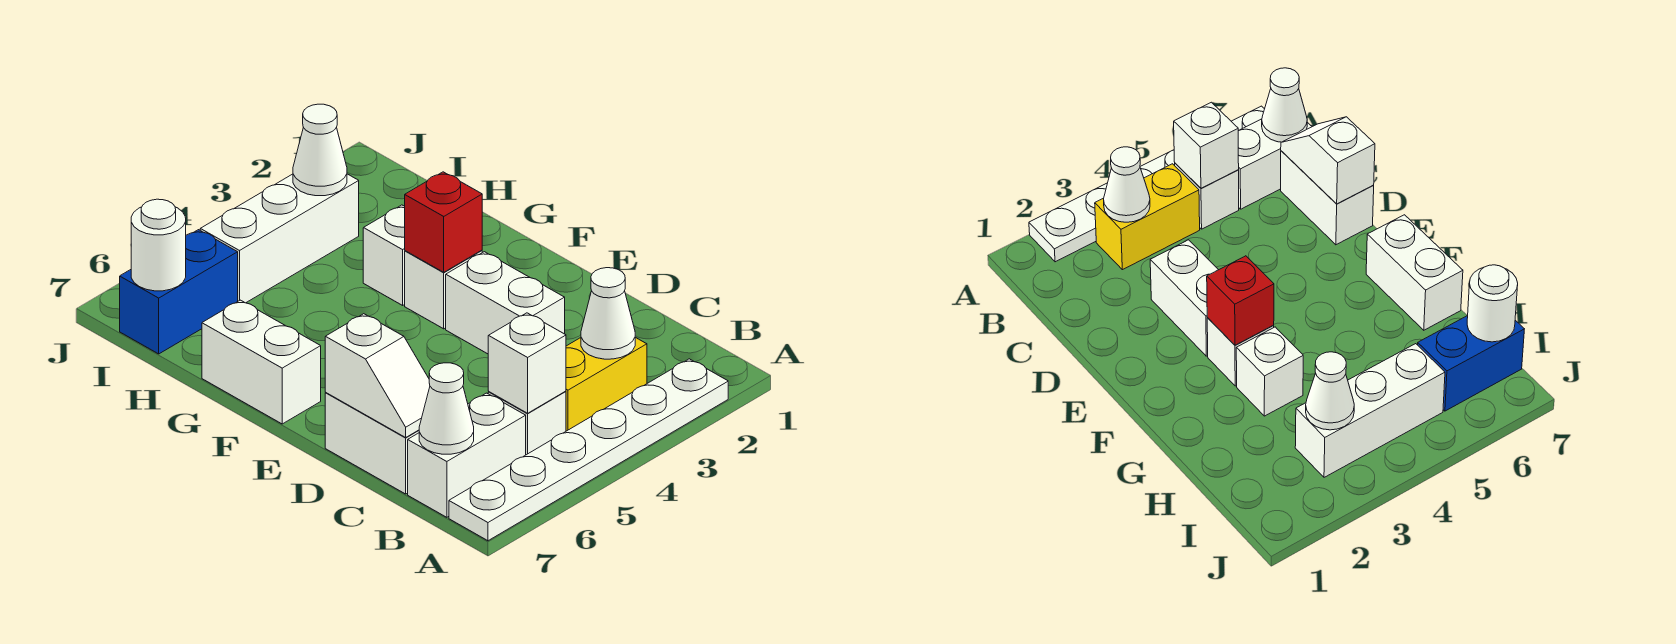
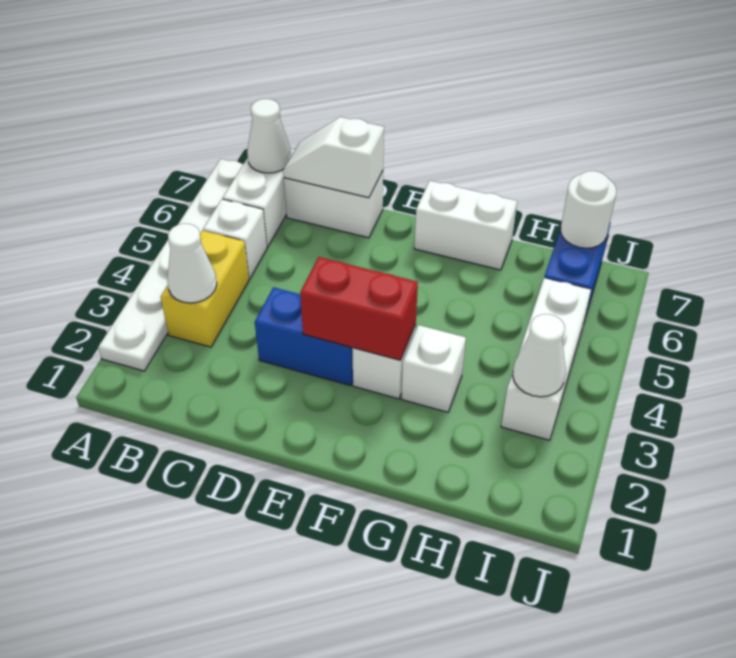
white brick B5 level 2 -> none
white brick D3:E3 level 1 -> blue brick D3:E3 level 1
red brick F3 level 2 -> red brick E3:F3 level 2

